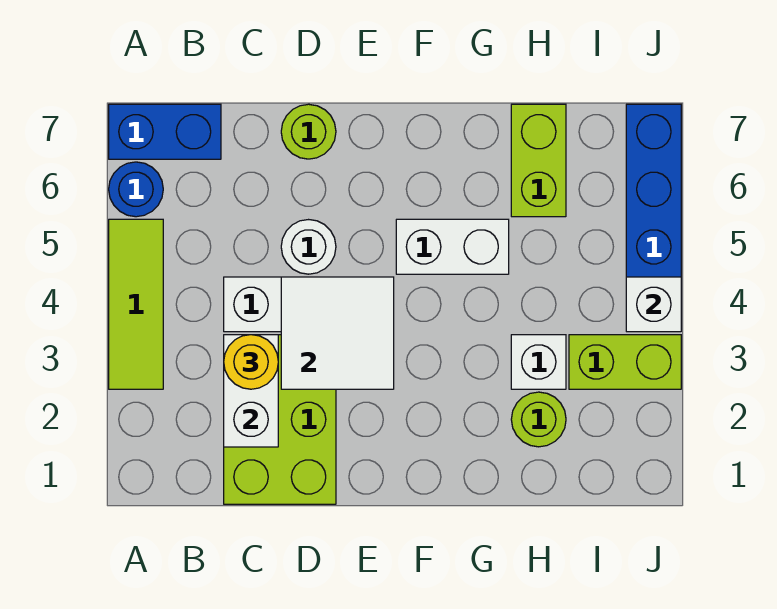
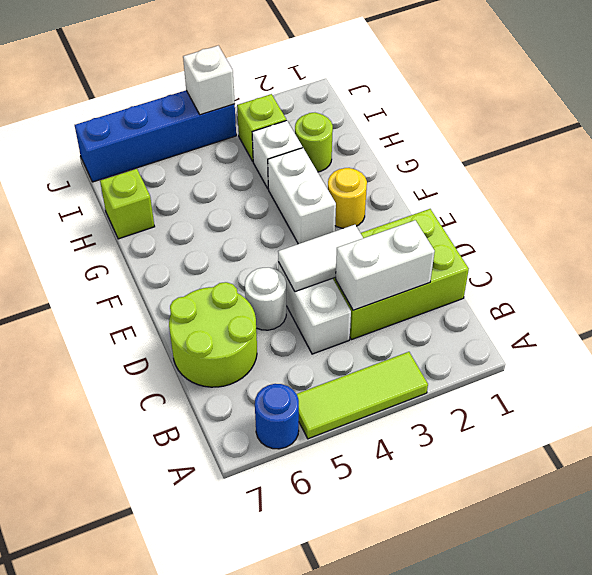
blue brick A7:B7 level 1 -> none
yellow round brick C3 level 3 -> yellow round brick F2 level 1
white tile D3:E4 level 2 -> white tile D3:D4 level 2
lime round brick D7 level 1 -> lime round brick C6:D7 level 1
white brick F5:G5 level 1 -> white brick F3:G3 level 1
lime brick H6:H7 level 1 -> lime brick H7 level 1
lime brick I3:J3 level 1 -> lime brick I3 level 1

